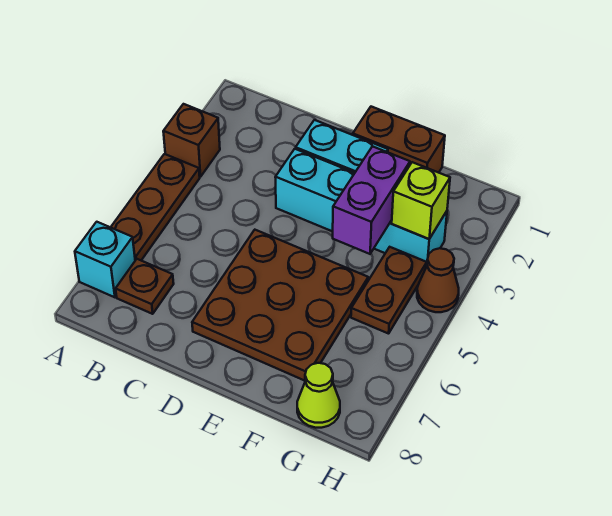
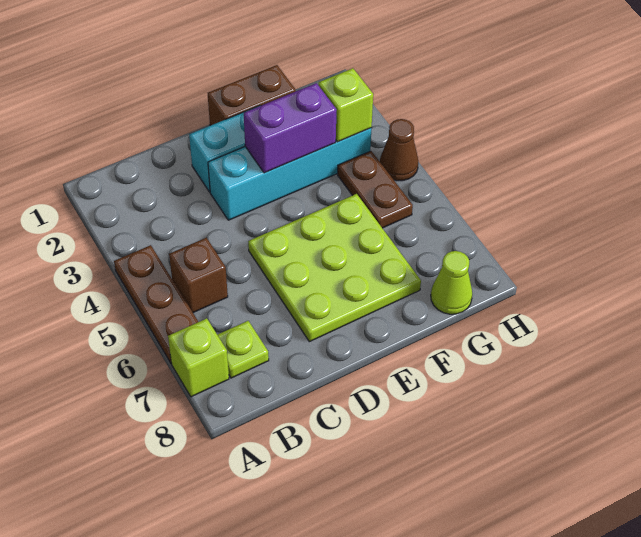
brown brick A3 level 1 -> brown brick B5 level 1
cyan brick A7 level 1 -> lime brick A7 level 1
brown plate B7 level 1 -> lime plate B7 level 1
brown plate D5:F7 level 1 -> lime plate D5:F7 level 1
purple brick F3:F4 level 2 -> purple brick E3:F3 level 2

